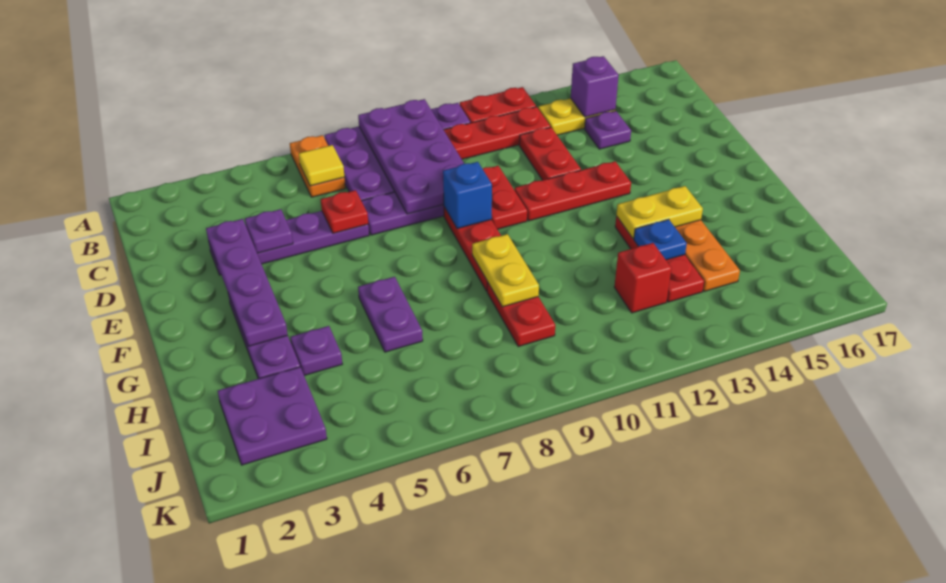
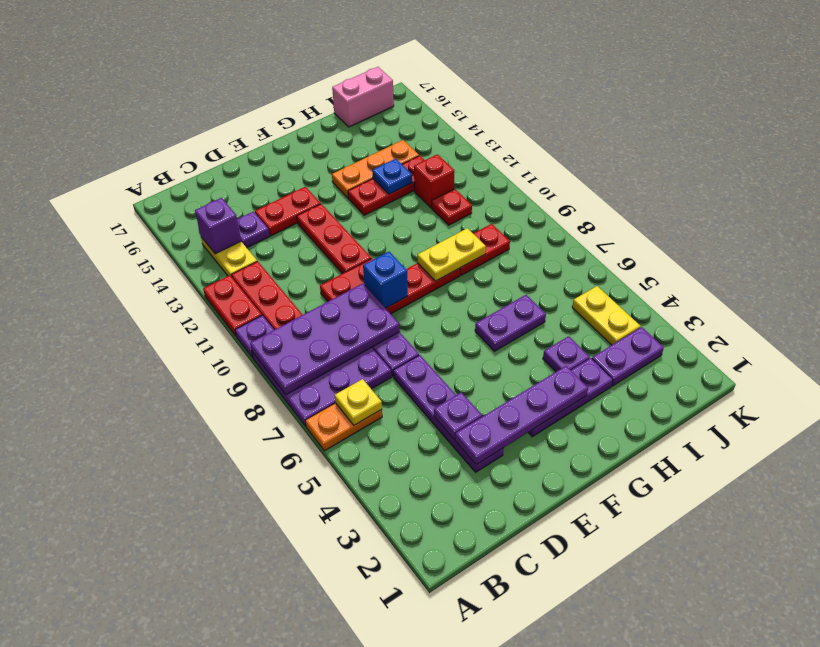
yellow tile B6 level 2 -> yellow plate B6 level 2
red plate C12:D12 level 1 -> red plate D14:E14 level 1
red plate D6 level 2 -> red plate I11 level 1
yellow plate G13:G14 level 2 -> yellow plate J4:J5 level 1
purple plate I2:J3 level 1 -> purple plate I3:J3 level 1
none -> pink brick I17:J17 level 1

